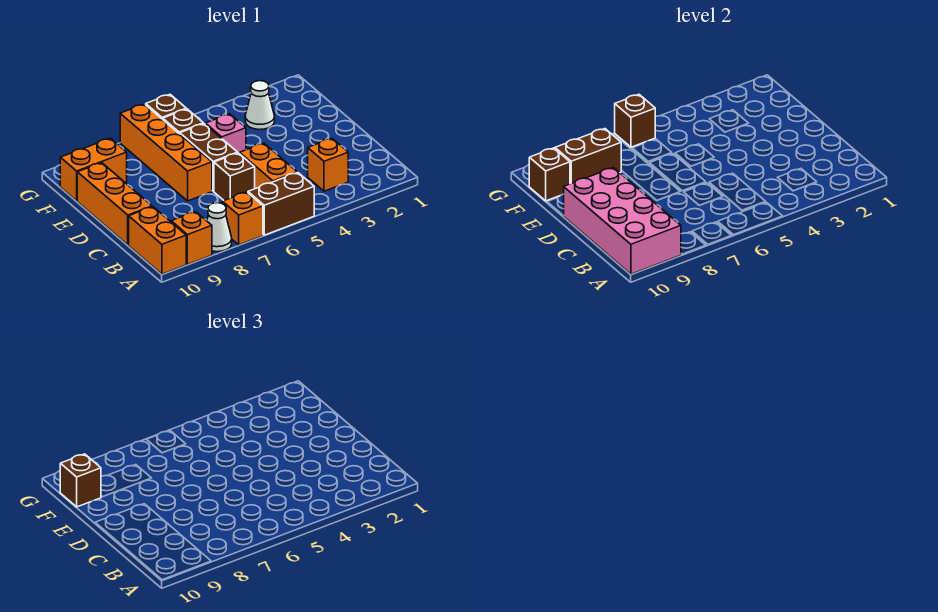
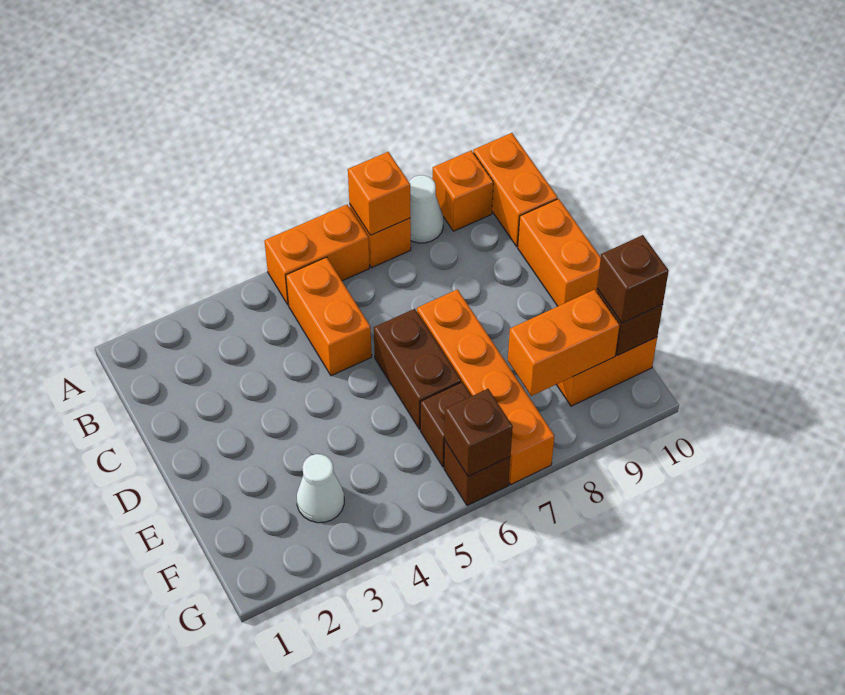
brown brick A5:A6 level 1 -> orange brick A5:A6 level 1
pink brick A9:D10 level 2 -> none
orange brick B3 level 1 -> orange brick A7 level 2
brown brick C6 level 1 -> none
orange brick C10:E10 level 1 -> orange brick C10:D10 level 1
pink brick E5 level 1 -> none
brown brick F8:F9 level 2 -> orange brick F8:F9 level 2

